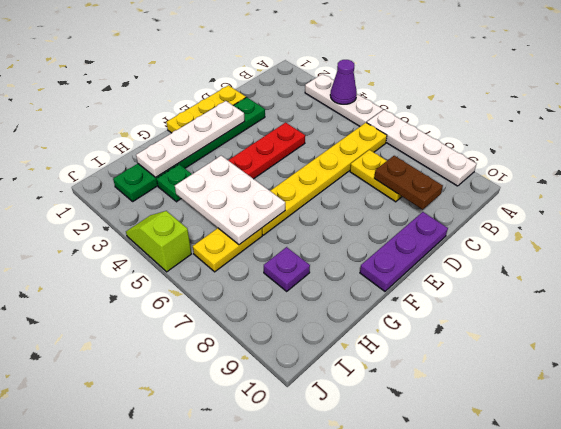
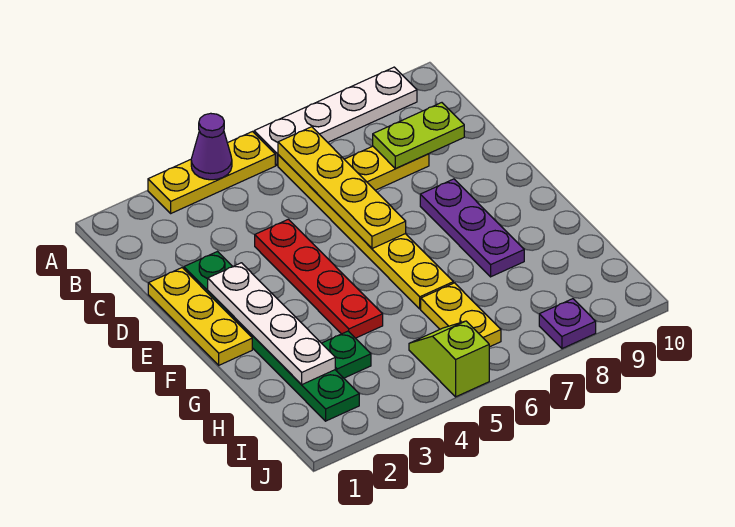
white plate A3:A5 level 1 -> yellow plate A3:A5 level 1
none -> yellow plate B6:E6 level 2
brown plate C8:C9 level 2 -> lime plate C8:C9 level 2
purple plate D10:F10 level 1 -> purple plate E8:G8 level 1
white plate G4:H6 level 2 -> none
purple plate H8 level 1 -> purple plate J8 level 1
lime slope J4:J5 level 1 top 5 -> lime slope I5:J5 level 1 top J

